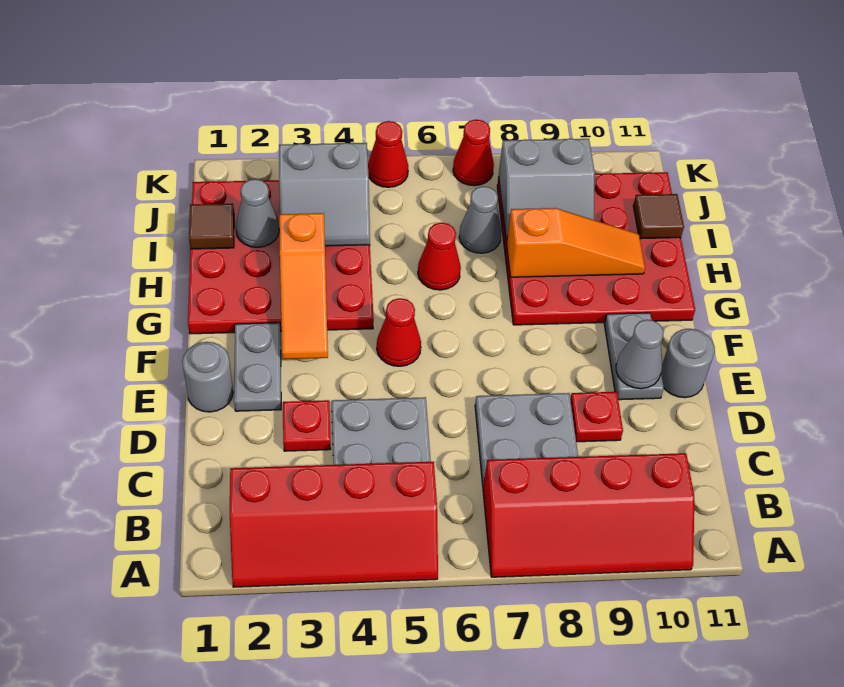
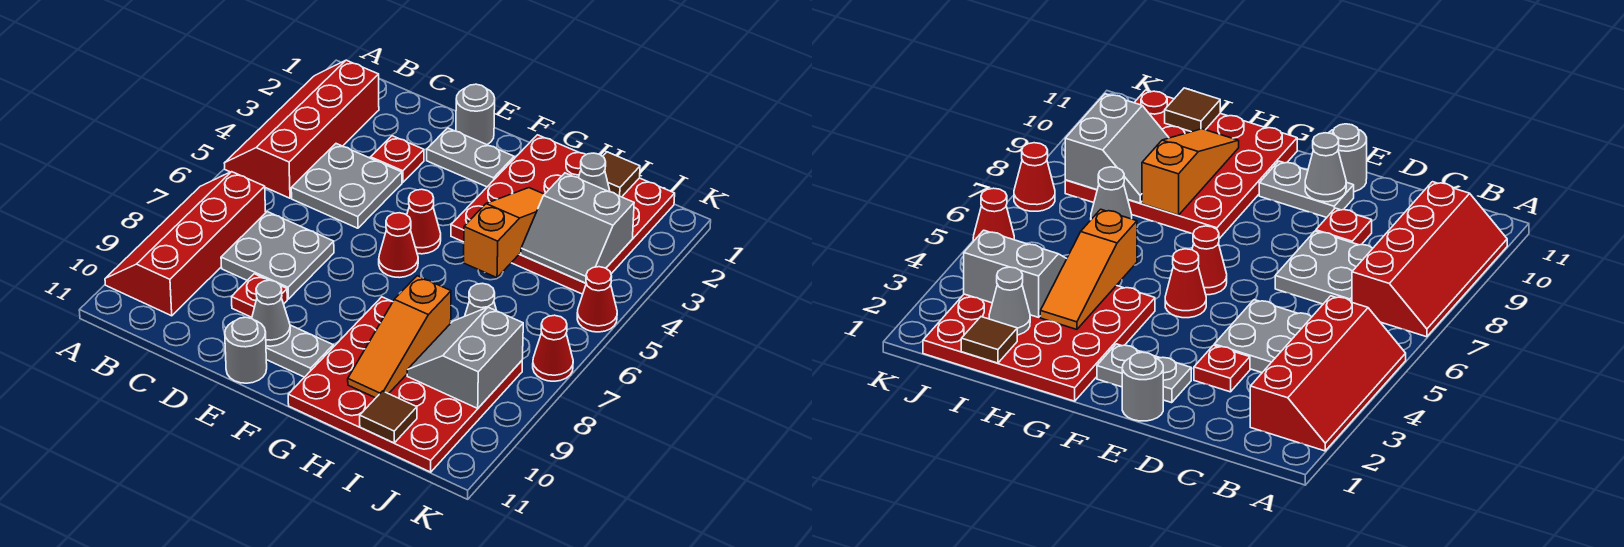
orange slope F3:H3 level 2 top H -> orange slope H3:H5 level 2 top 5
red cone H6 level 1 -> red cone F6 level 1
grey slope I3:J4 level 2 top J -> grey slope I3:J4 level 2 top 3

